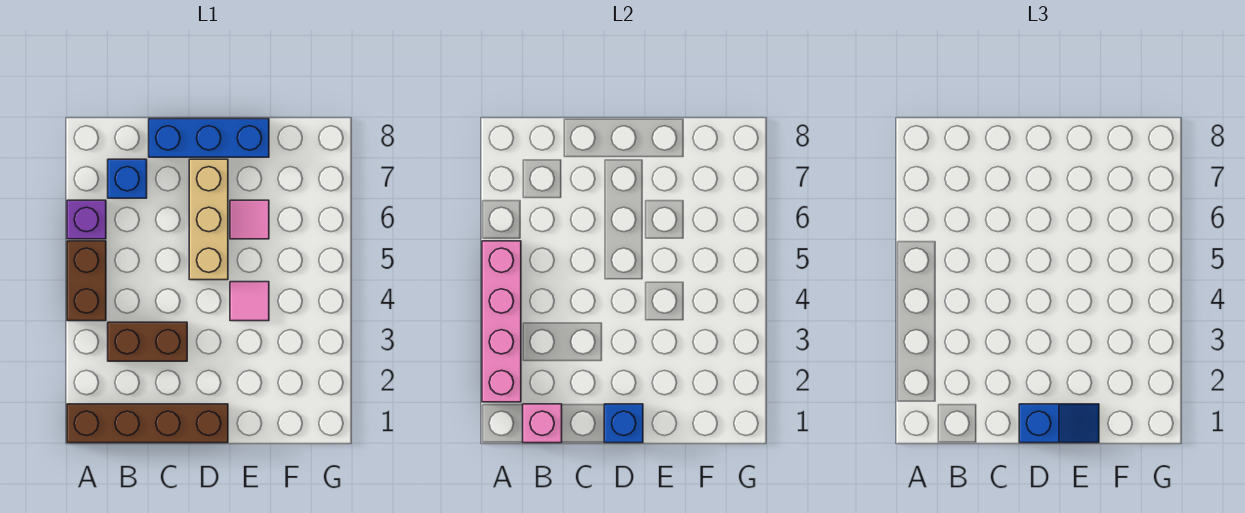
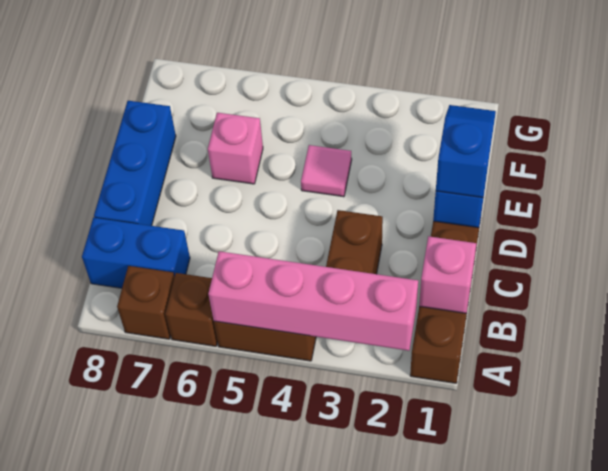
purple brick A6 level 1 -> brown brick A6 level 1
none -> brown brick A7 level 1
blue brick B7 level 1 -> blue brick B7:B8 level 1
tan brick D5:D7 level 1 -> none
pink tile E6 level 1 -> pink brick E6 level 1

